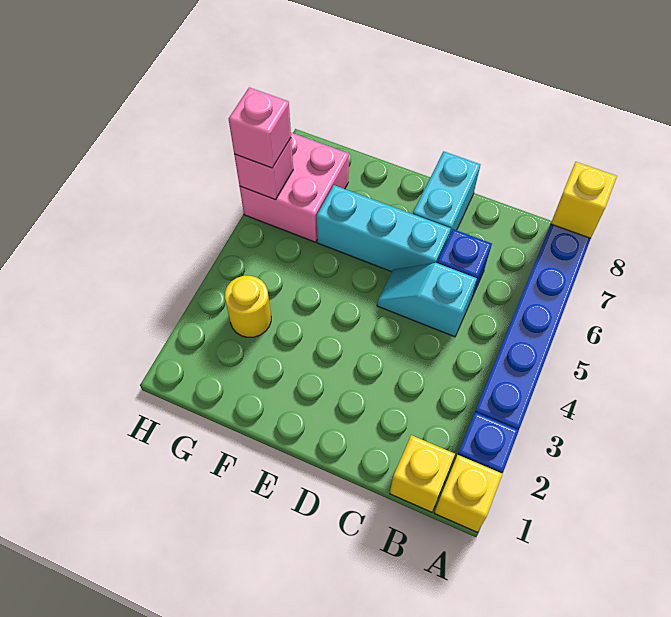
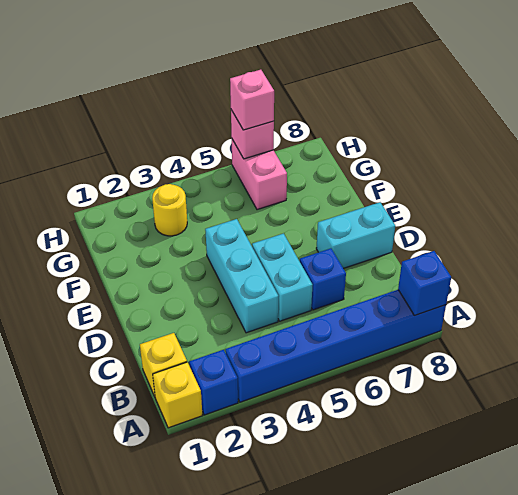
yellow brick A8 level 2 -> blue brick A8 level 2
cyan slope C5:D5 level 1 top C -> cyan brick C5:D5 level 1
cyan brick D6:F6 level 1 -> cyan brick C4:E4 level 1
pink brick G6:H7 level 1 -> pink brick G6:H6 level 1

